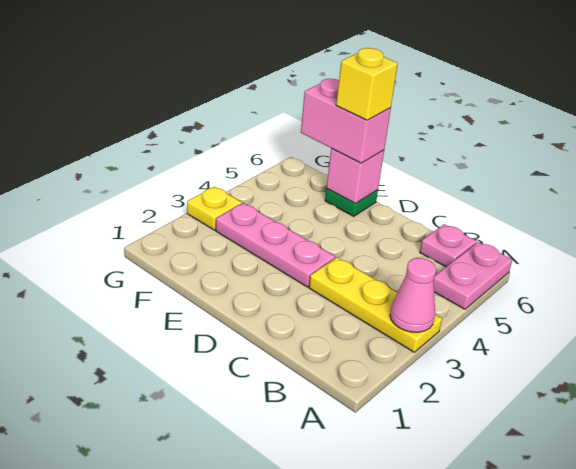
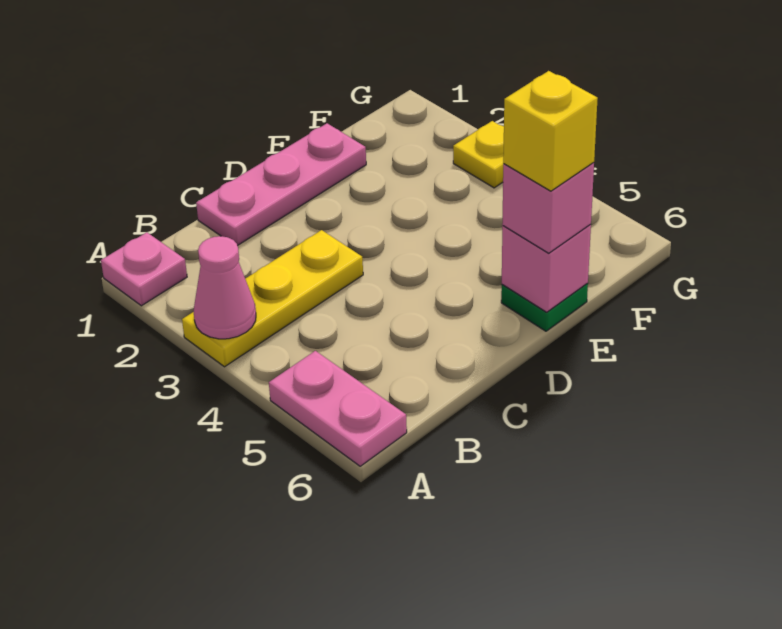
pink plate B6 level 1 -> pink plate A1 level 1
pink plate D3:F3 level 1 -> pink plate C1:E1 level 1
pink brick E6:F6 level 3 -> pink brick E6 level 3

